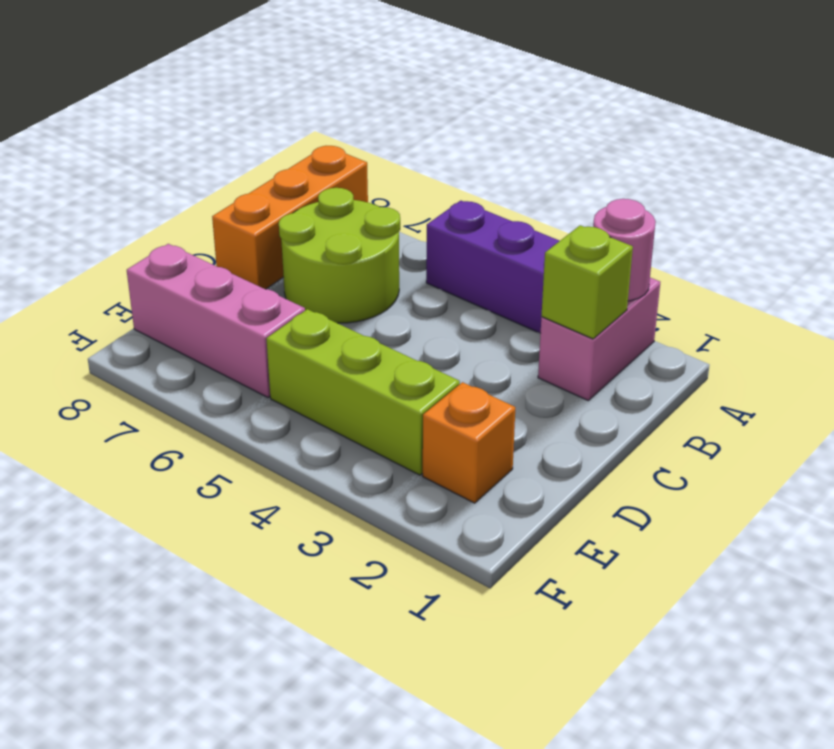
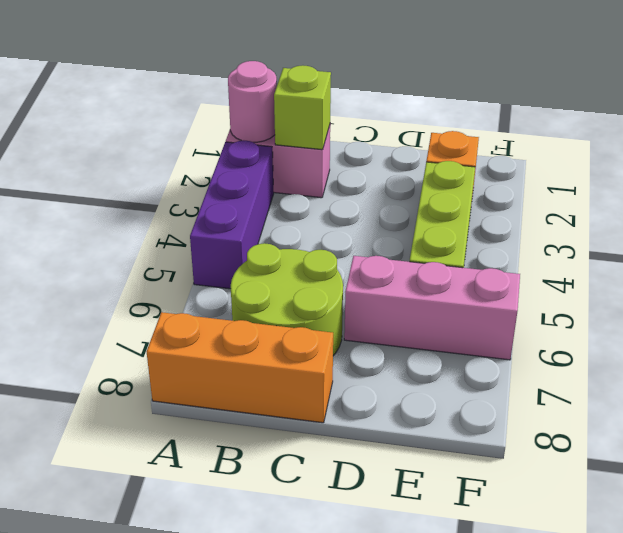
pink brick E6:E8 level 1 -> pink brick D6:F6 level 1

